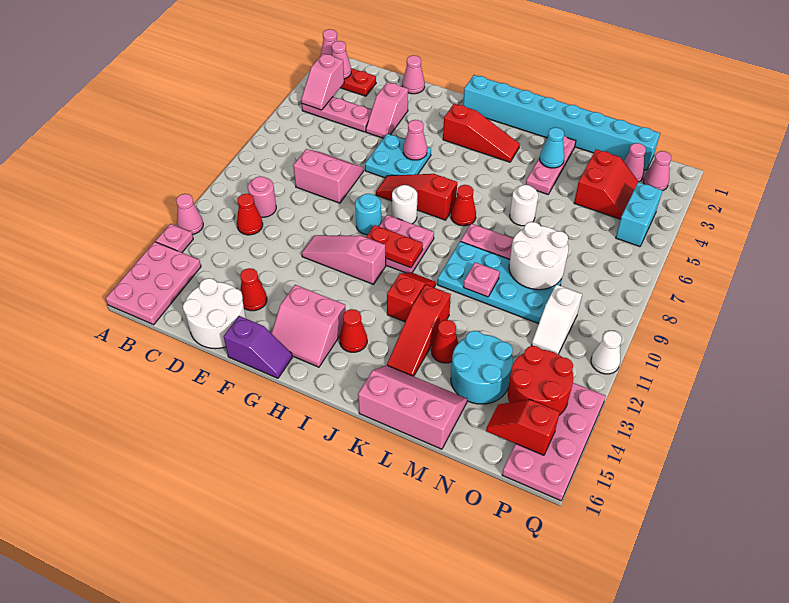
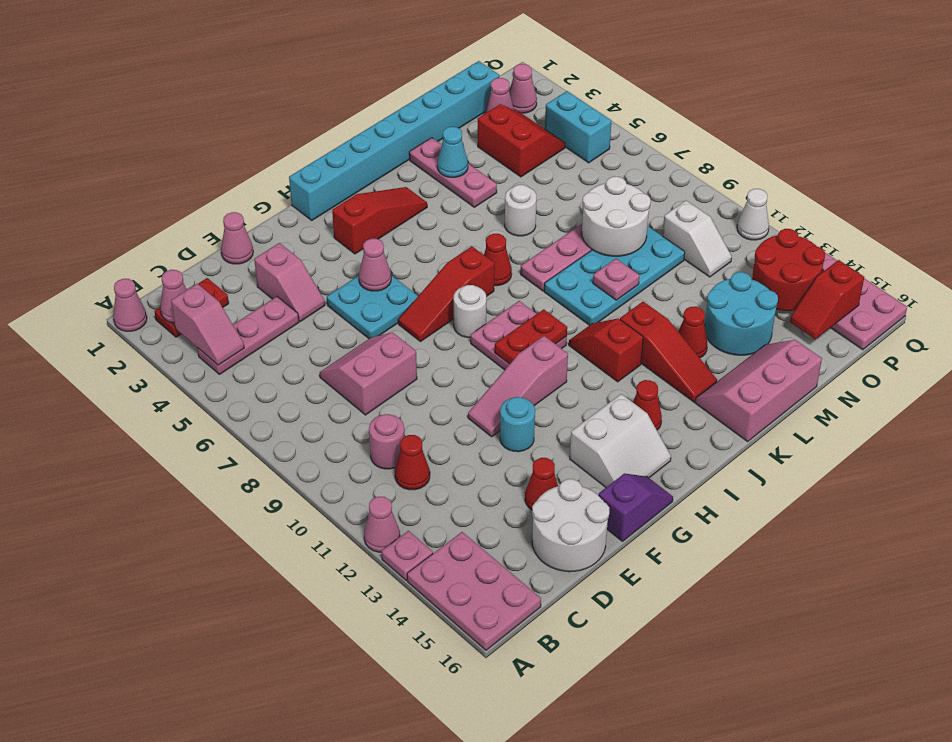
cyan round brick G9 level 1 -> cyan round brick F12 level 1
pink slope G14:H15 level 1 top 14 -> white slope G14:H15 level 1 top 14

